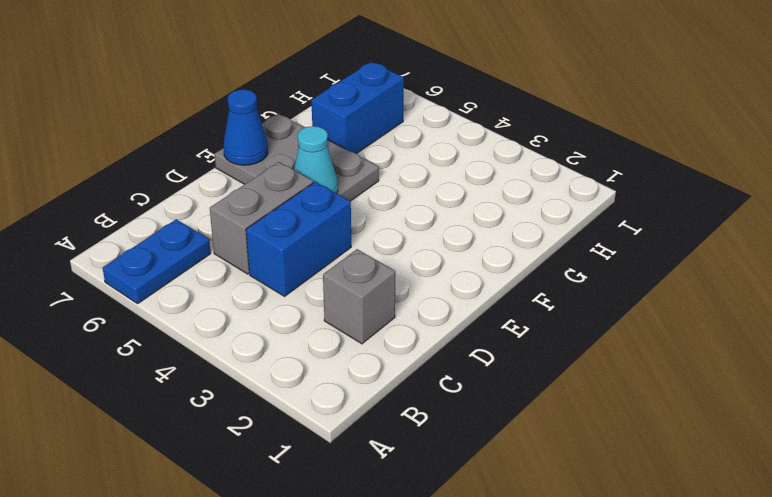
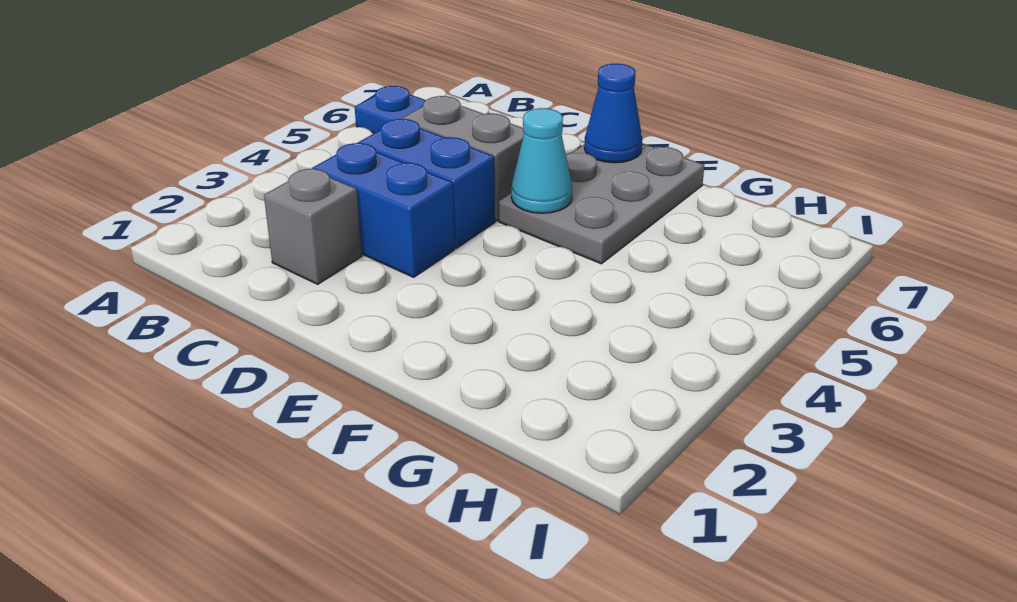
blue brick G6:H6 level 1 -> blue brick C3:D3 level 1

